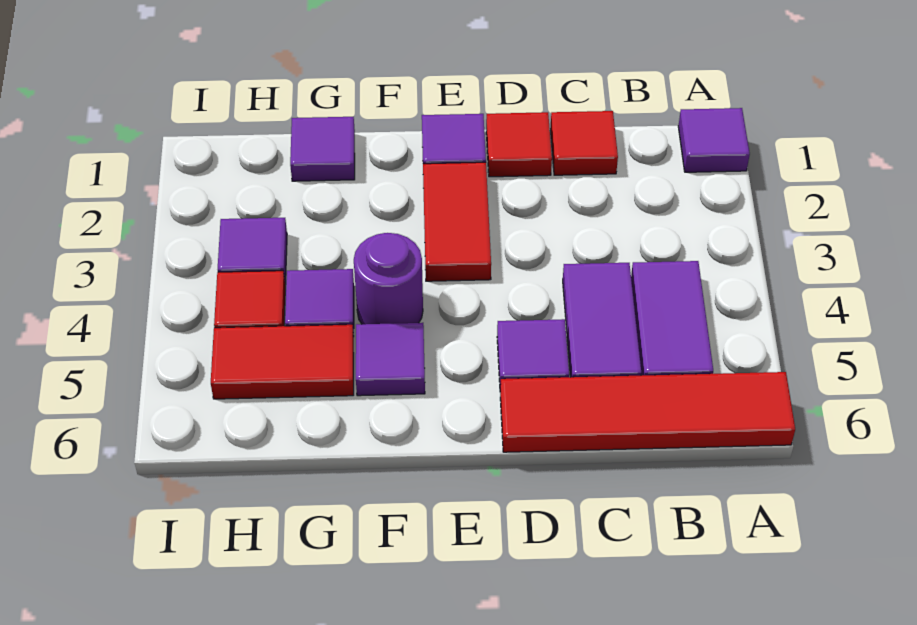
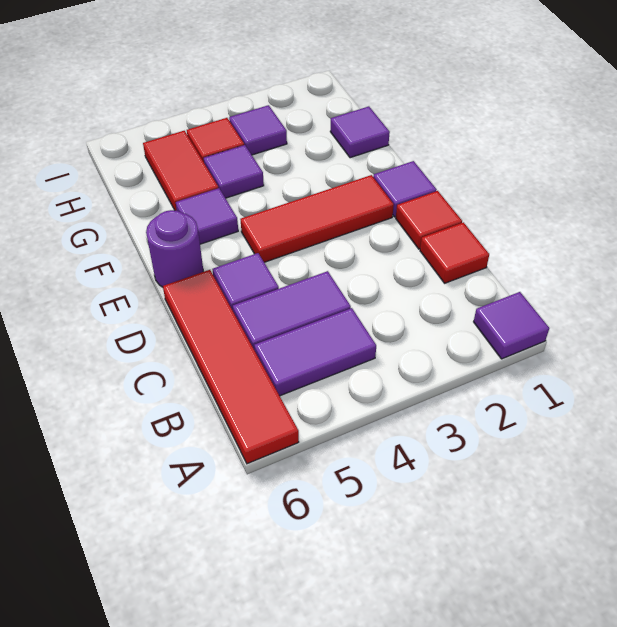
red tile E2:E3 level 1 -> red tile E2:E4 level 1
purple round brick F4 level 1 -> purple round brick E6 level 1

